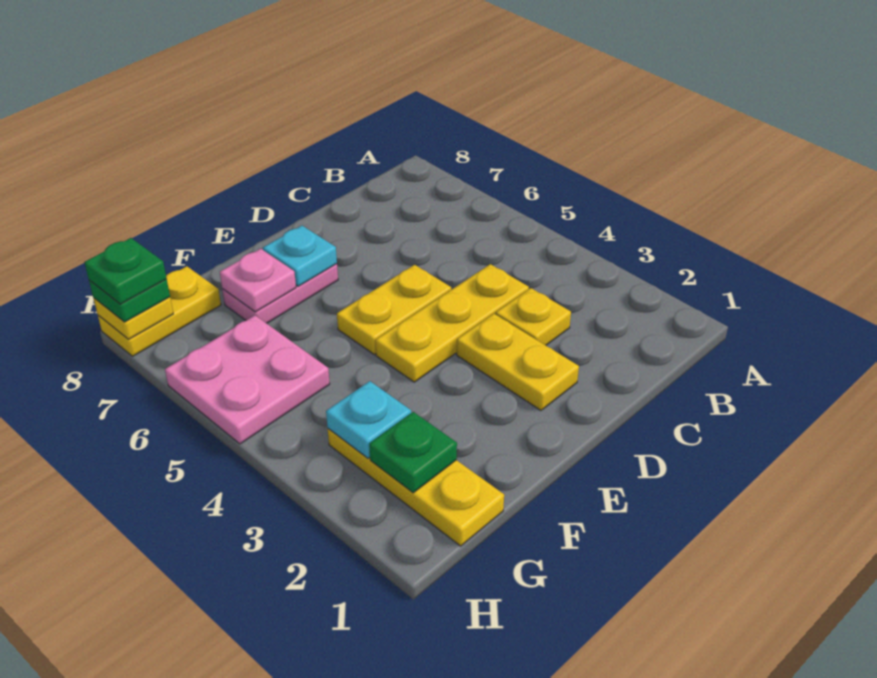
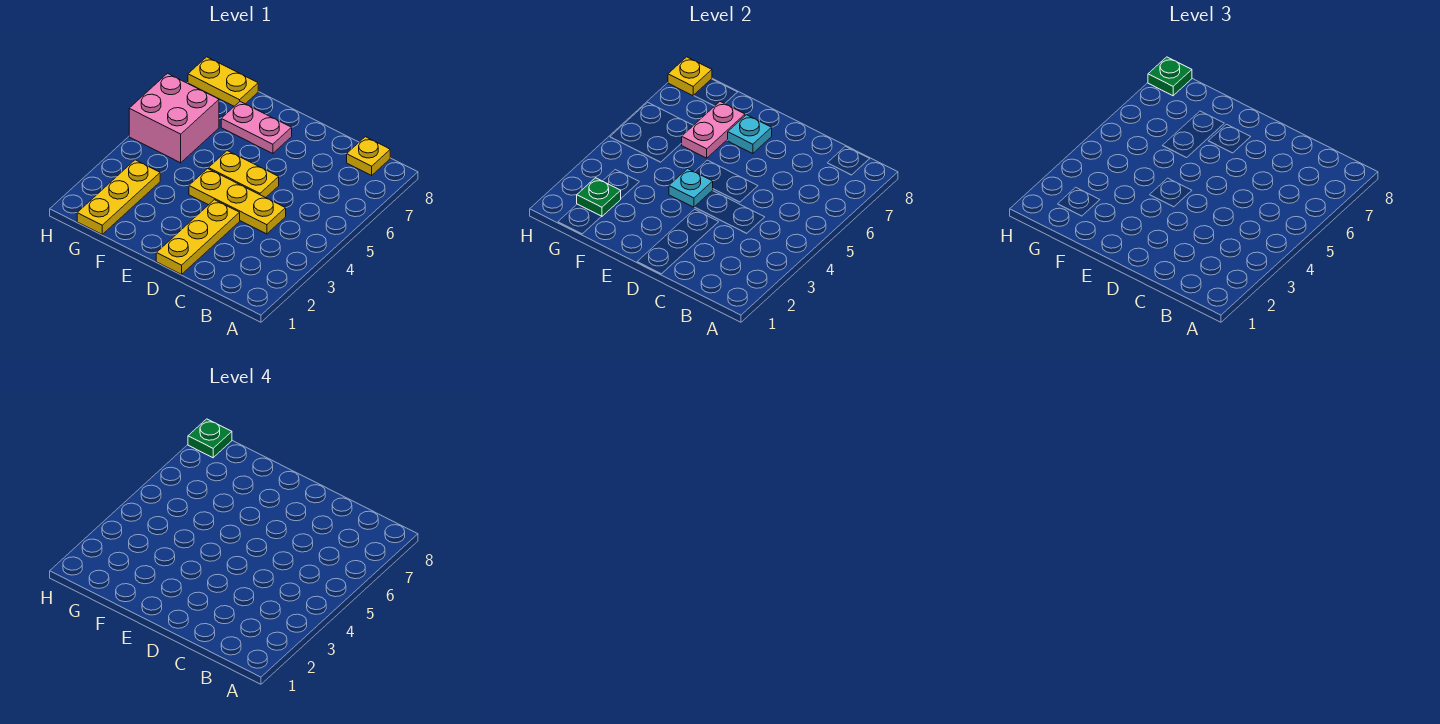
yellow plate C3 level 1 -> yellow plate B8 level 1
yellow plate D2:D3 level 1 -> yellow plate D1:D3 level 1
pink plate F7 level 2 -> pink plate F6:F7 level 2
cyan plate G3 level 2 -> cyan plate E4 level 2
pink plate G5:H6 level 1 -> pink brick G5:H6 level 1

